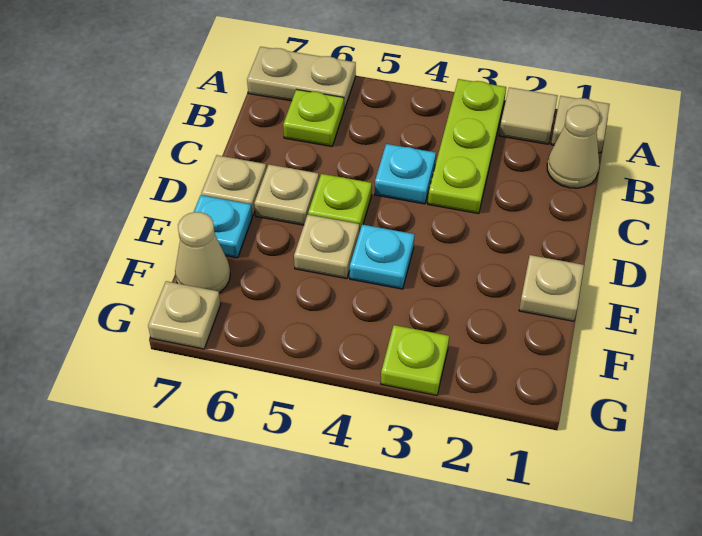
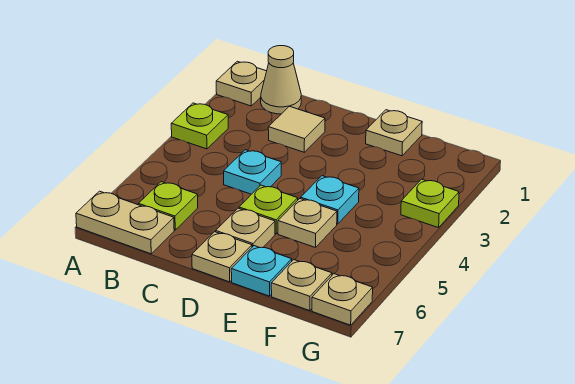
tan tile A2 level 1 -> tan tile C2 level 1
lime plate A3:C3 level 1 -> lime plate A3 level 1
tan plate A6:A7 level 1 -> tan plate A7:B7 level 1
tan cone F7 level 1 -> tan plate F7 level 1

